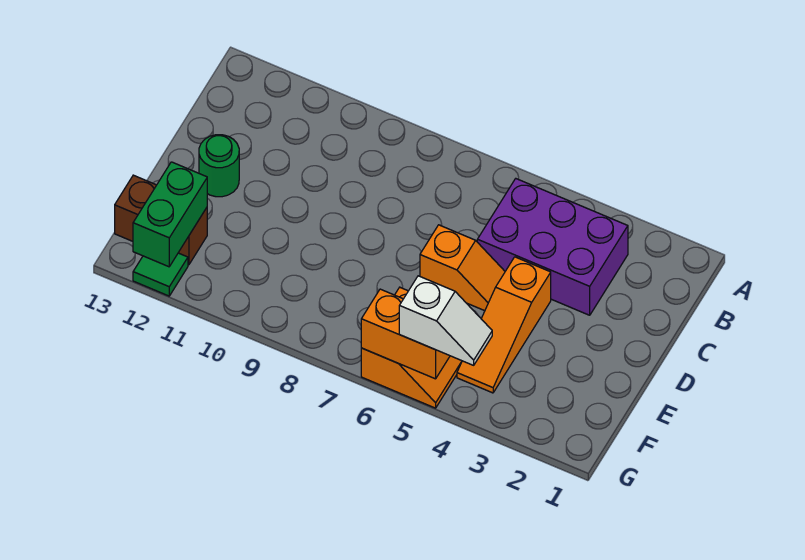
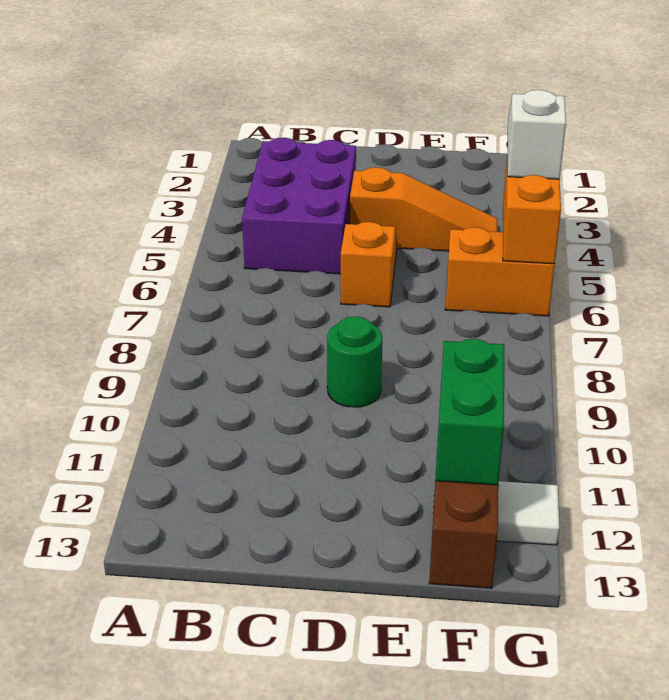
green round brick D12 level 1 -> green round brick D9 level 1
green brick F12:G12 level 2 -> green brick F11:F12 level 2
green tile G12 level 1 -> white tile G12 level 1

